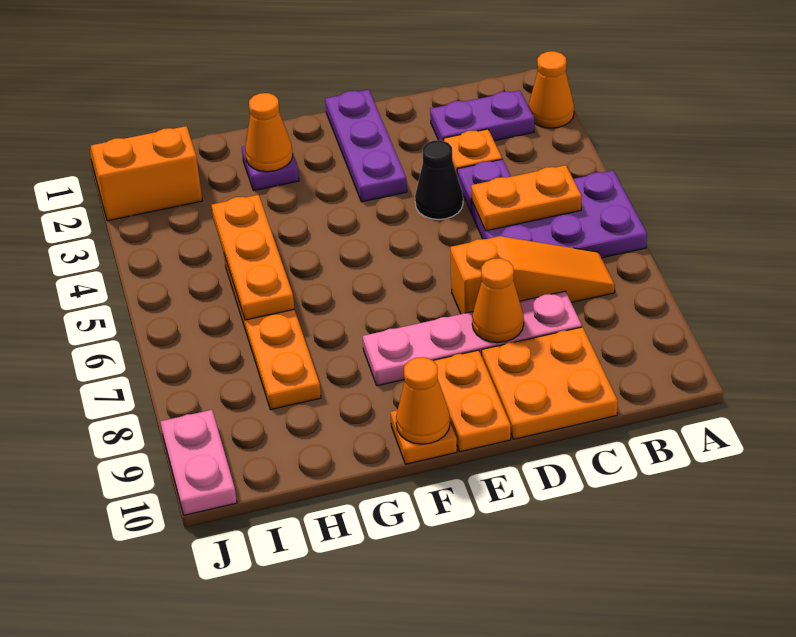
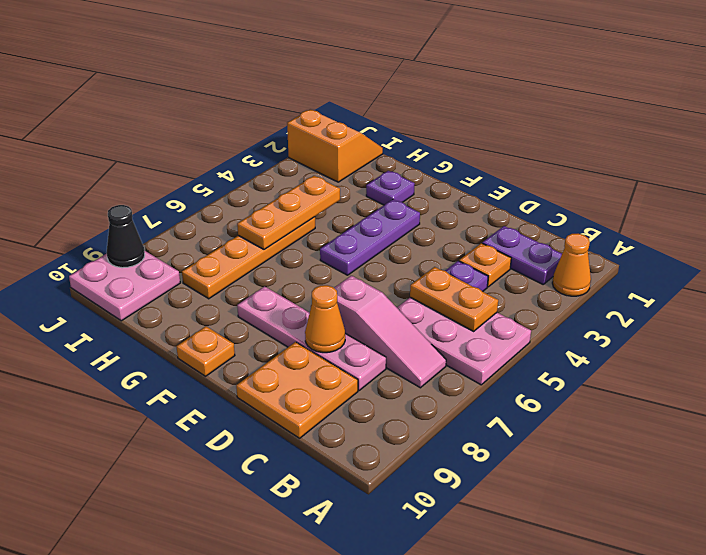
purple plate A5:C6 level 1 -> pink plate A5:C6 level 1
orange slope B7:D7 level 1 top D -> pink slope B7:D7 level 1 top D
black cone D4 level 1 -> black cone J9 level 2
purple plate E1:E3 level 1 -> purple plate F3:F5 level 1
orange plate E9:E10 level 1 -> none
orange cone F10 level 2 -> none
orange cone G2 level 2 -> none
pink plate J9:J10 level 1 -> pink plate I9:J10 level 1

